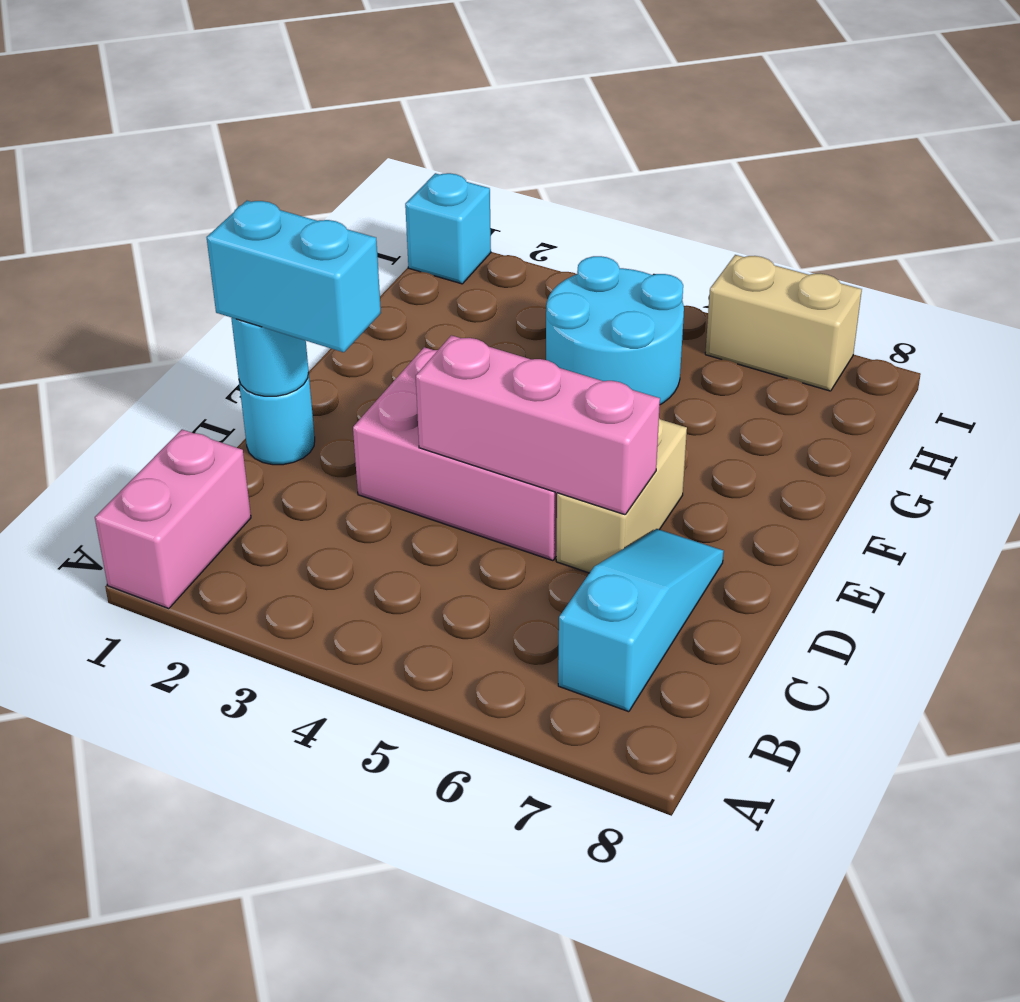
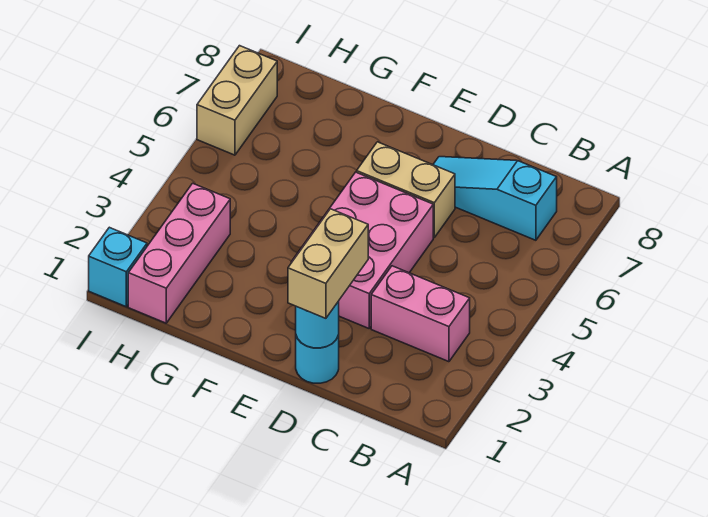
pink brick A1:B1 level 1 -> pink brick B3:C3 level 1
cyan brick D1:D2 level 3 -> tan brick D1:D2 level 3
pink brick D4:D6 level 2 -> pink brick H1:H3 level 1
cyan round brick G4:H5 level 1 -> none

